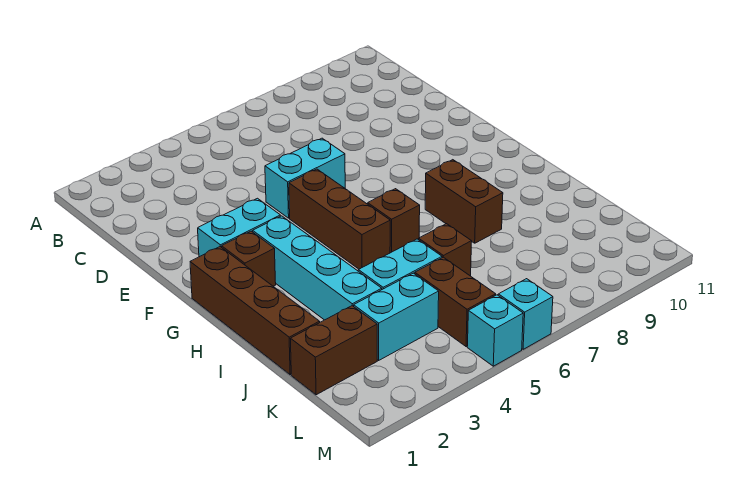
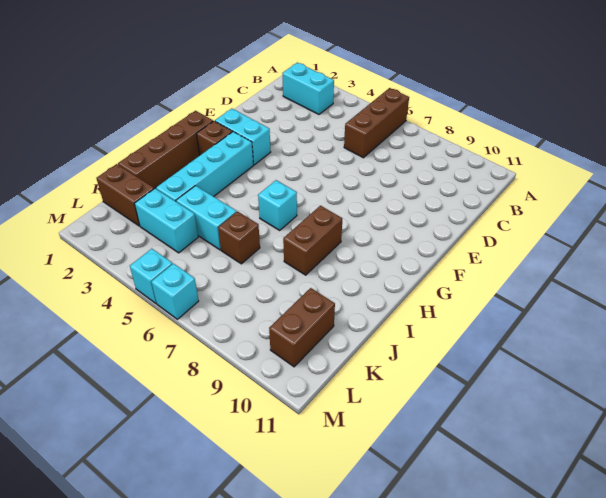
cyan brick E5:E6 level 1 -> cyan brick B2:B3 level 1
brown brick F5:H5 level 1 -> brown brick A6:C6 level 1
brown brick H6 level 1 -> cyan brick H6 level 1
brown brick K5:L5 level 1 -> brown brick K10:L10 level 1

